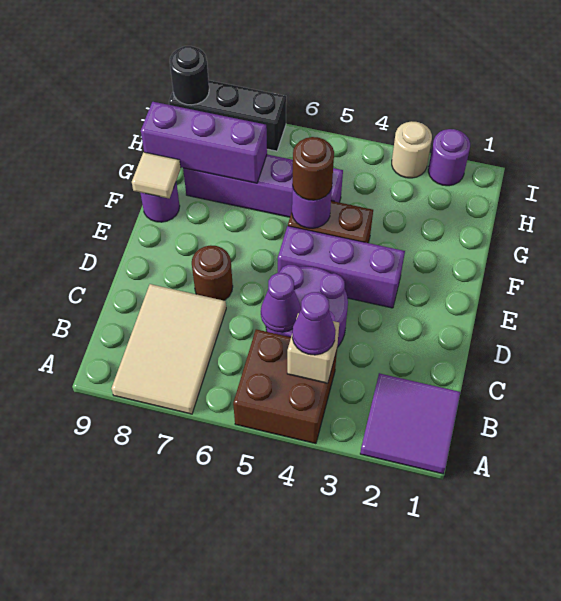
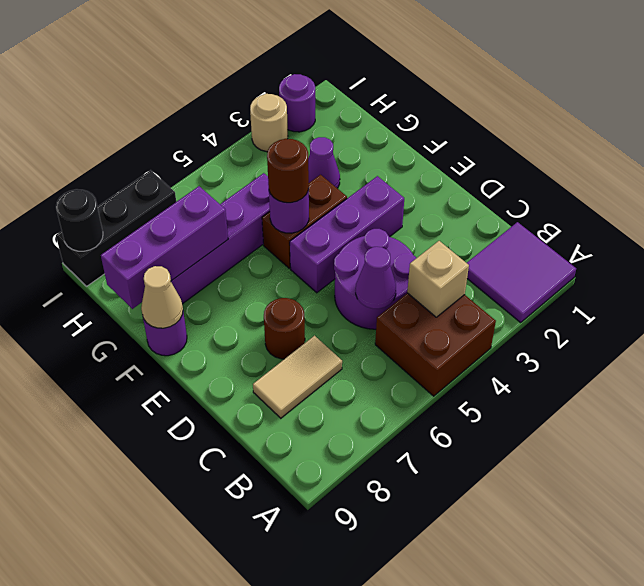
tan tile A7:C8 level 1 -> tan tile C7:C8 level 1
purple cone B4 level 3 -> purple cone G3 level 1
tan tile F9 level 2 -> tan cone F9 level 2

